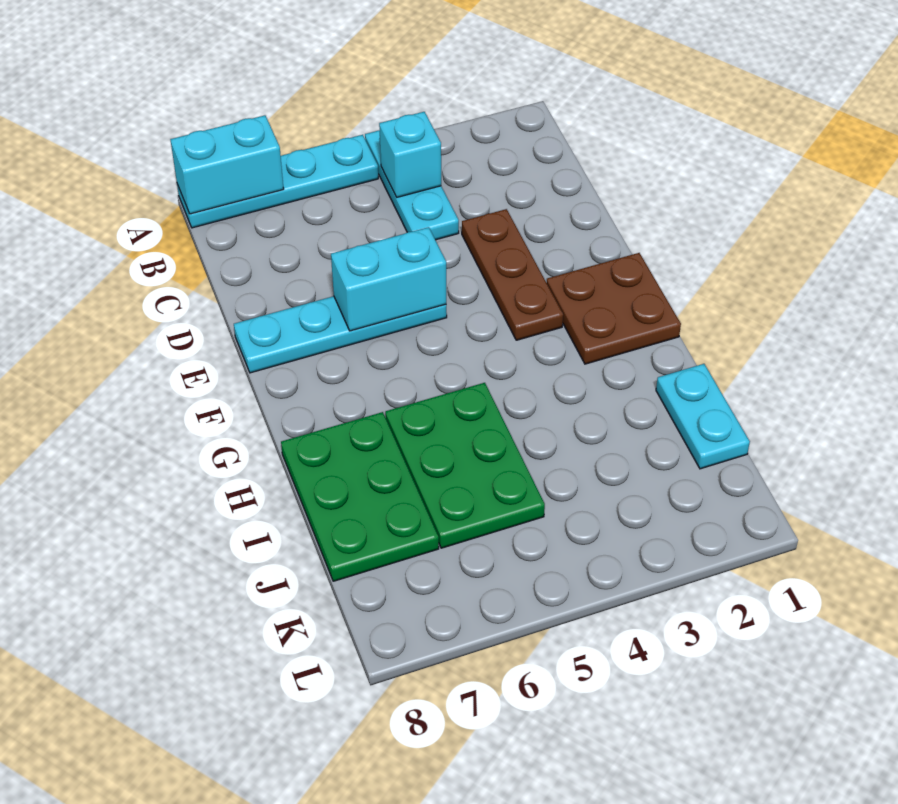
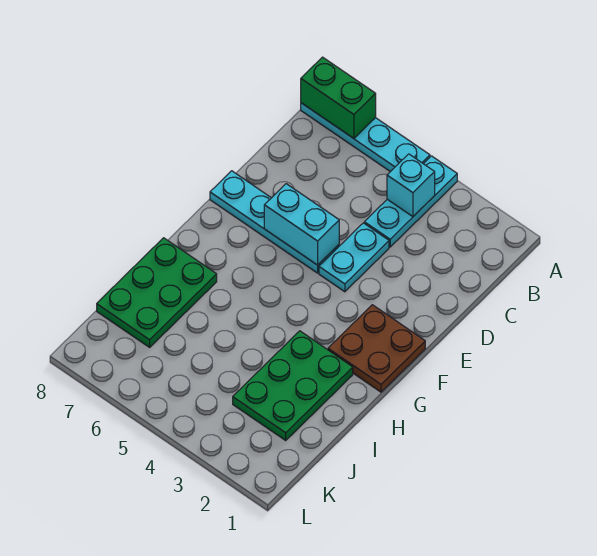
cyan brick A7:A8 level 2 -> green brick A7:A8 level 2
brown plate D3:F3 level 1 -> none
green plate H5:J6 level 1 -> green plate H2:J3 level 1
cyan plate I1:J1 level 1 -> cyan plate D4:E4 level 1

